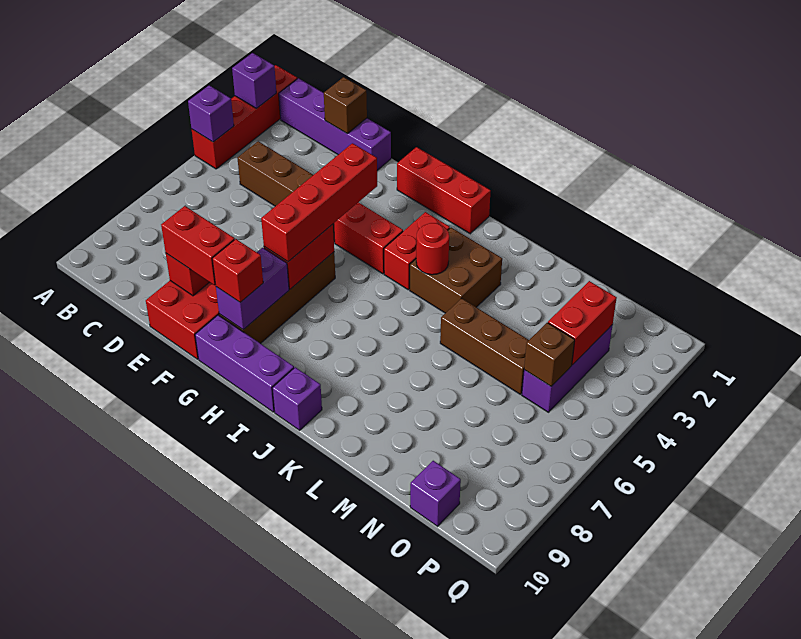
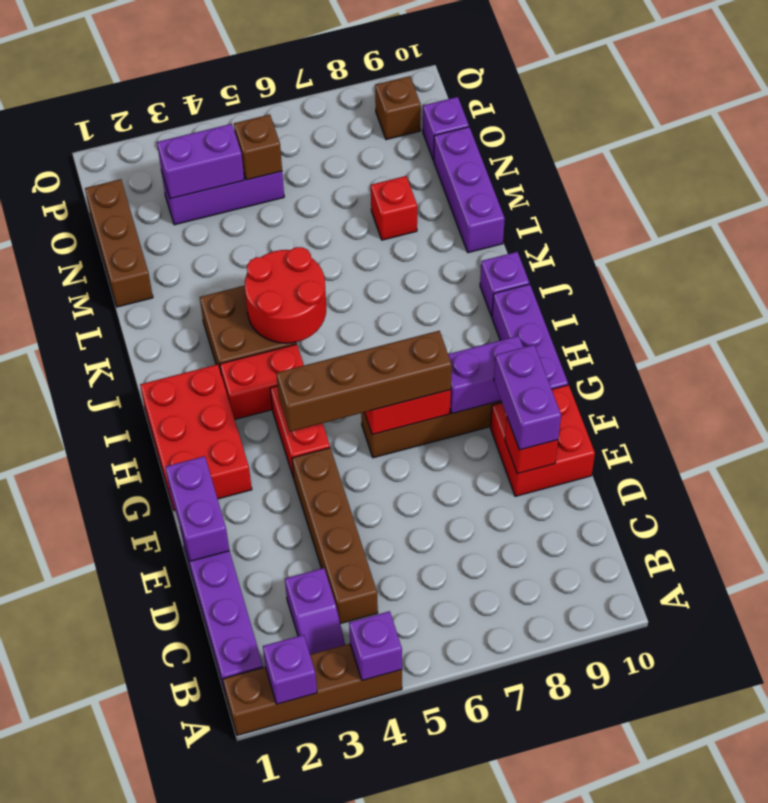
red brick A1:A4 level 1 -> brown brick A1:A4 level 1
none -> purple slope B3:C3 level 1 top C
brown brick D1 level 2 -> brown brick P9 level 1
none -> purple brick E1:F1 level 2
red brick E9:F9 level 3 -> purple brick E9:F9 level 3
red brick G1:I1 level 1 -> red brick G1:I2 level 1
red brick G4:G7 level 3 -> brown brick G4:G7 level 3
red brick G9 level 3 -> red brick M8 level 1
red round brick J4 level 2 -> red round brick J4:K5 level 2
brown brick L5:N5 level 1 -> brown brick M1:O1 level 1
none -> purple brick L10:N10 level 1
red brick O3:O4 level 2 -> purple brick O3:O4 level 2

